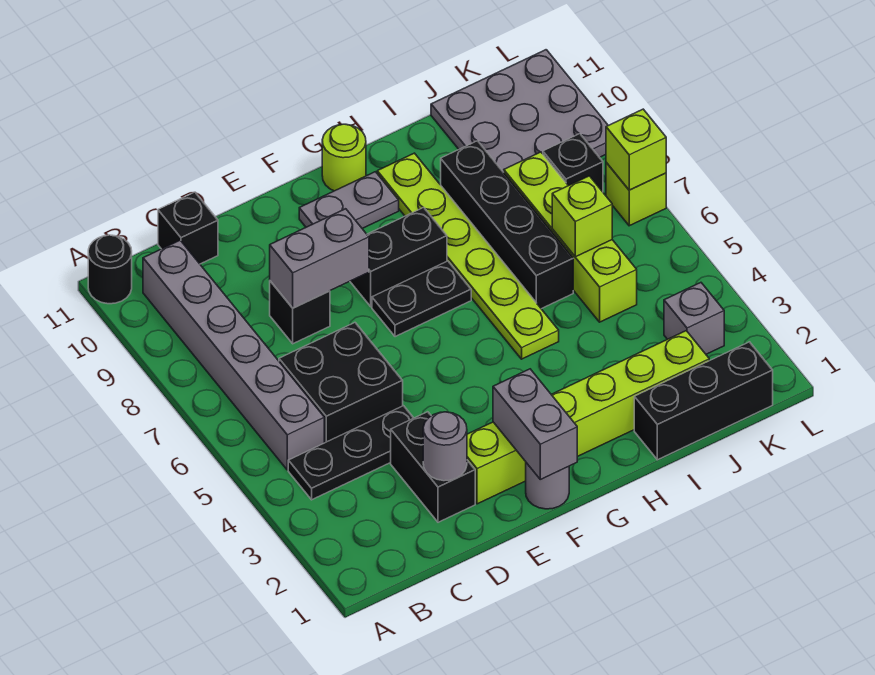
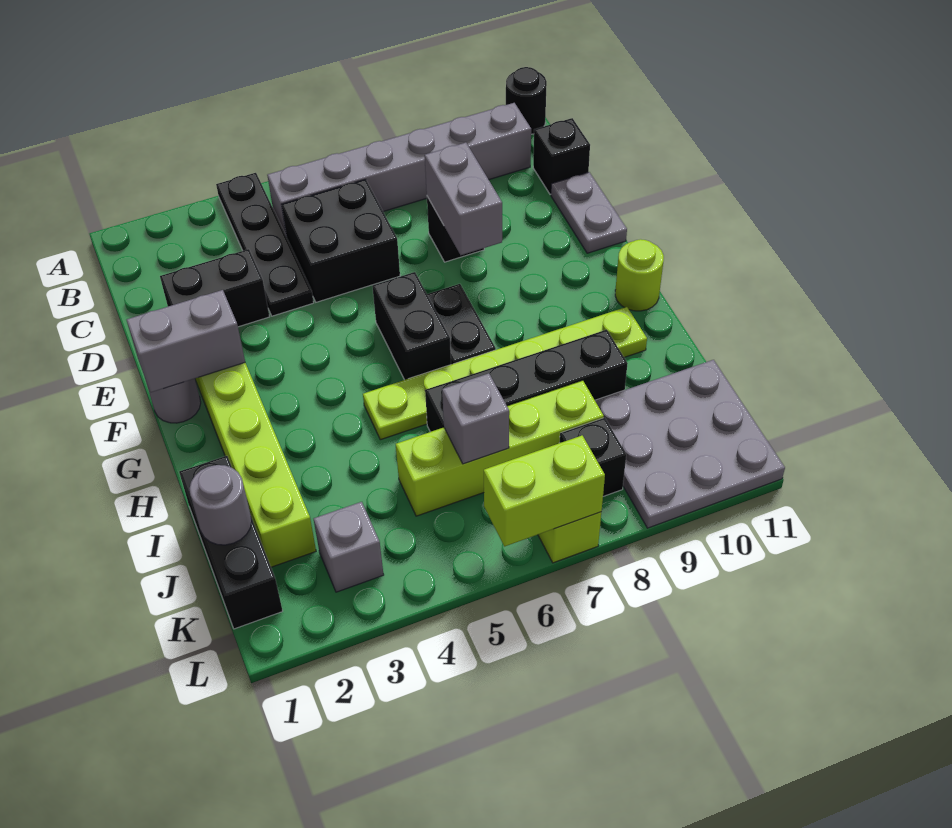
black plate B4:D4 level 1 -> black plate A4:D4 level 1
grey round brick D2 level 2 -> grey round brick J1 level 2
black brick F8:G8 level 1 -> black brick F6:G6 level 1
grey plate F10:G10 level 1 -> grey plate D11:E11 level 1
lime brick J6 level 2 -> grey brick J6 level 2
lime brick L7 level 2 -> lime brick L6:L7 level 2

